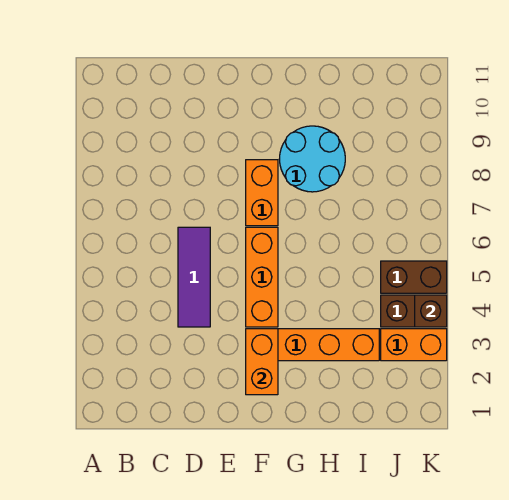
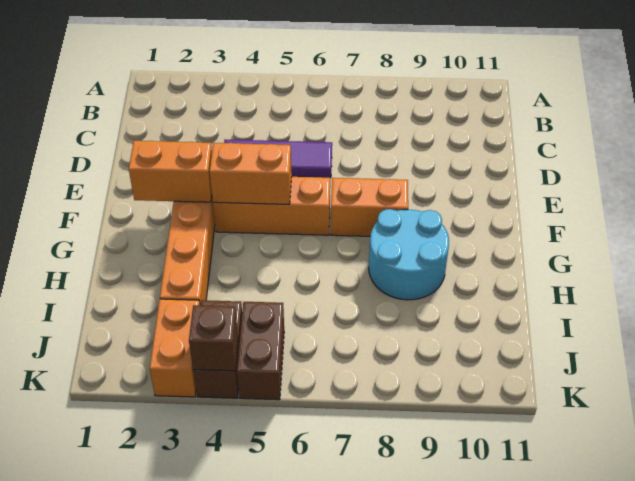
none -> orange brick F4:F5 level 2

